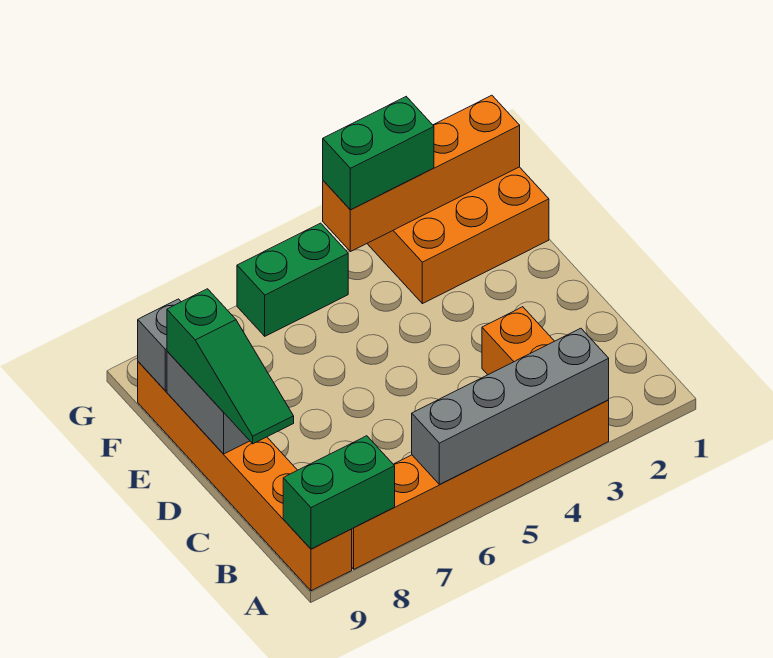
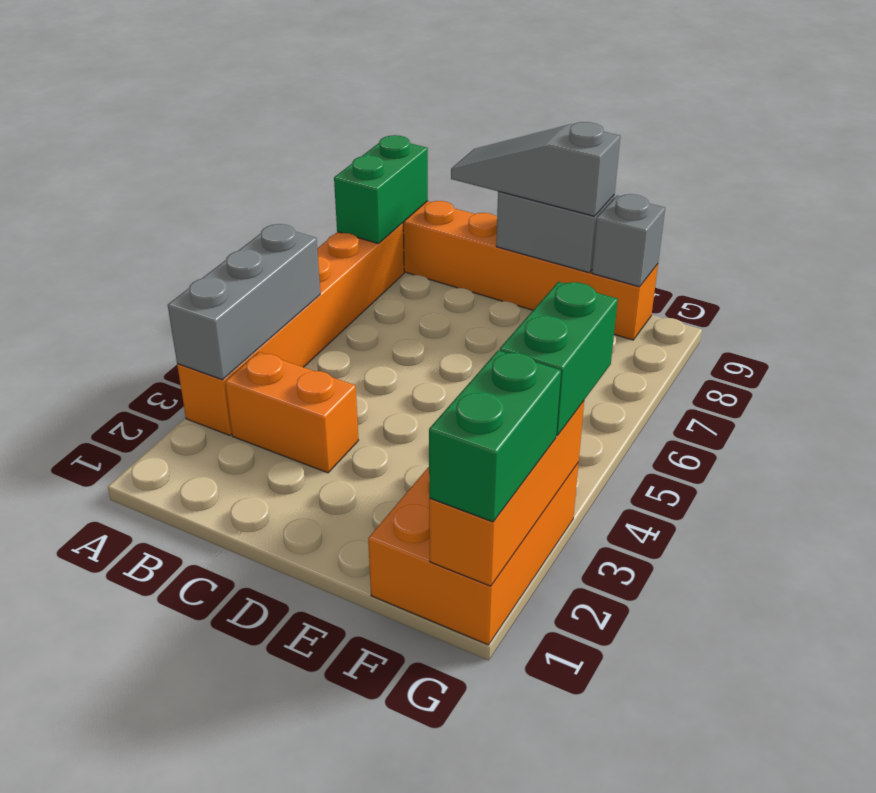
grey brick A3:A6 level 2 -> grey brick A3:A5 level 2
green slope C9:E9 level 3 top E -> grey slope C9:E9 level 3 top E
orange brick G1:G4 level 2 -> orange brick G1:G3 level 2
green brick G5:G6 level 1 -> green brick G1:G2 level 3

